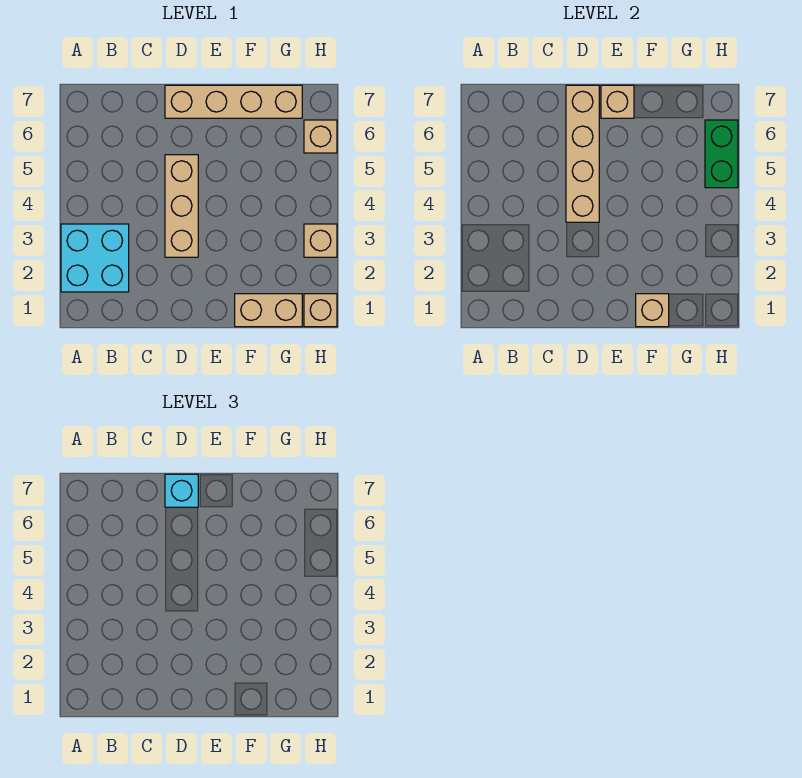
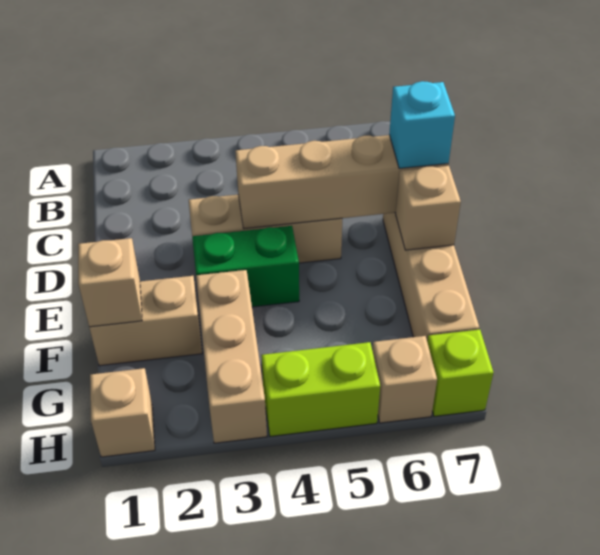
cyan brick A2:B3 level 1 -> none
tan brick F1:G1 level 1 -> tan brick F1:F2 level 1
tan brick H3 level 1 -> tan brick F3:H3 level 1
none -> lime brick H4:H5 level 1
green brick H5:H6 level 2 -> green brick E3:E4 level 1
none -> lime brick H7 level 1

